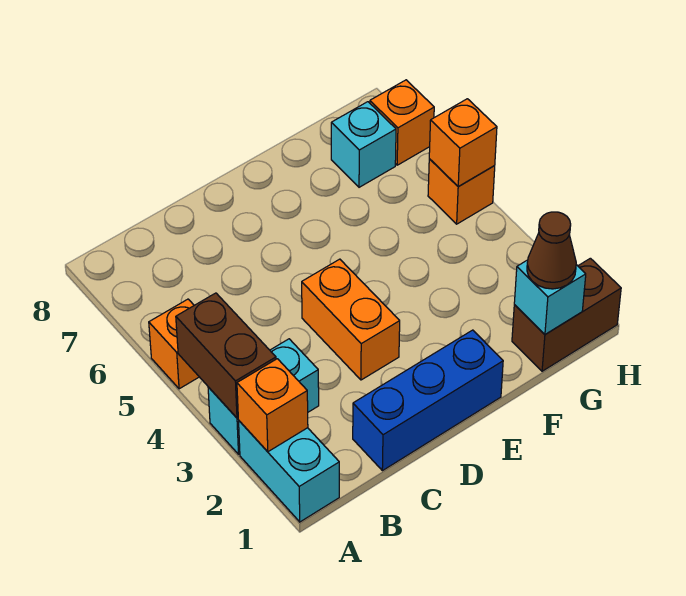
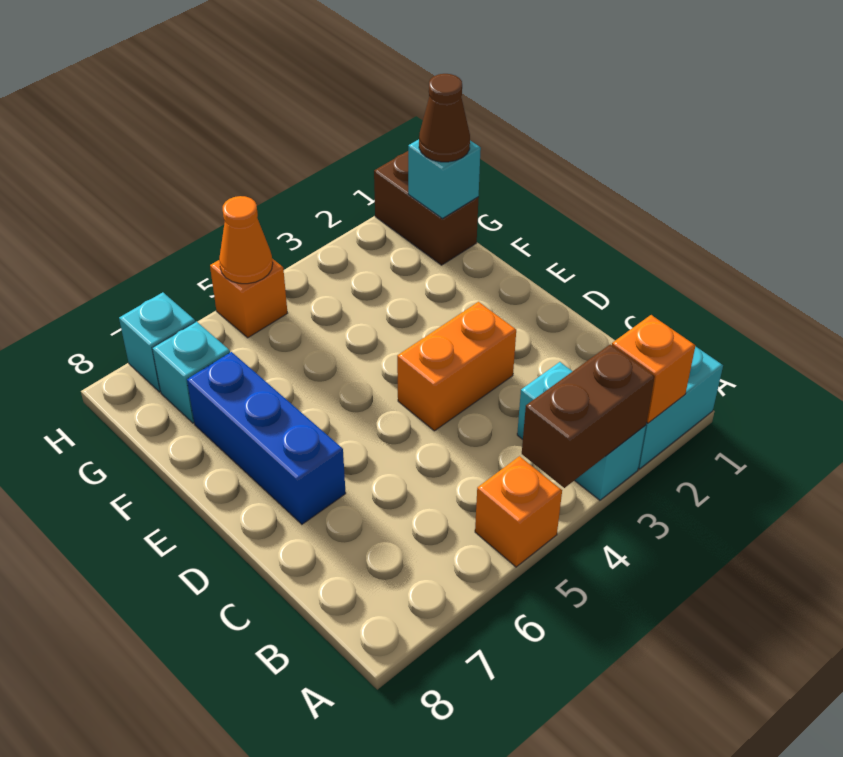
blue brick C1:E1 level 1 -> blue brick D7:F7 level 1
orange brick H5 level 2 -> orange cone H5 level 2
orange brick H7 level 1 -> cyan brick H7 level 1

